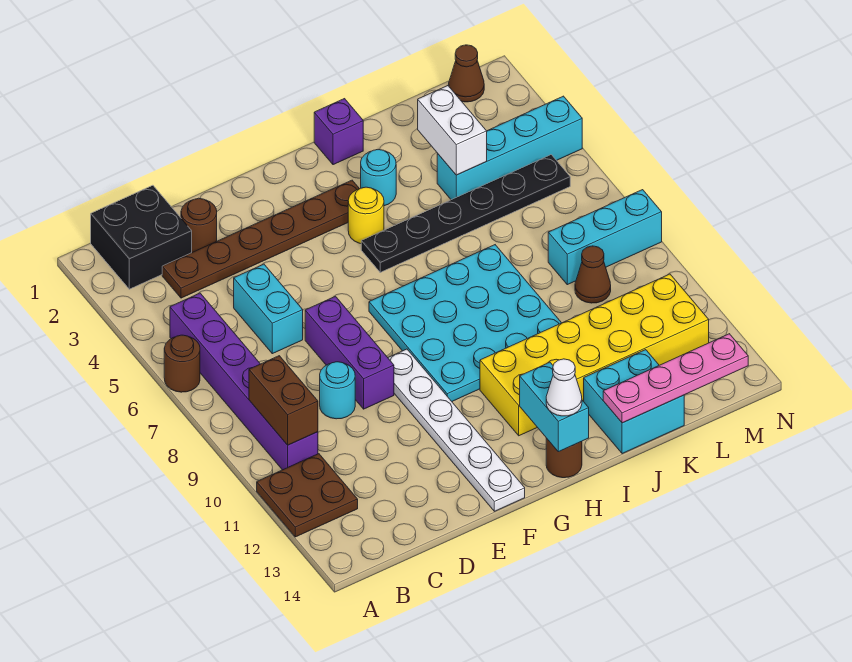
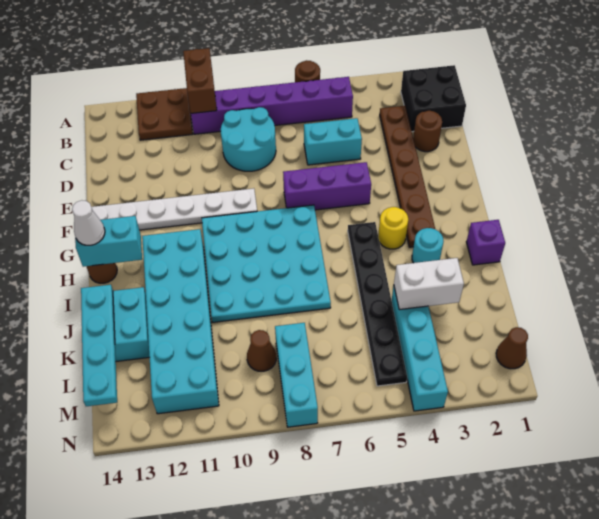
brown brick B9:B10 level 2 -> brown brick A10:B10 level 2
cyan round brick D9 level 1 -> cyan round brick C8:D9 level 1
purple brick E7:E9 level 1 -> purple brick F5:F7 level 1
yellow brick H11:M12 level 1 -> cyan brick H11:M12 level 1
pink plate J14:M14 level 2 -> cyan plate J14:M14 level 2

